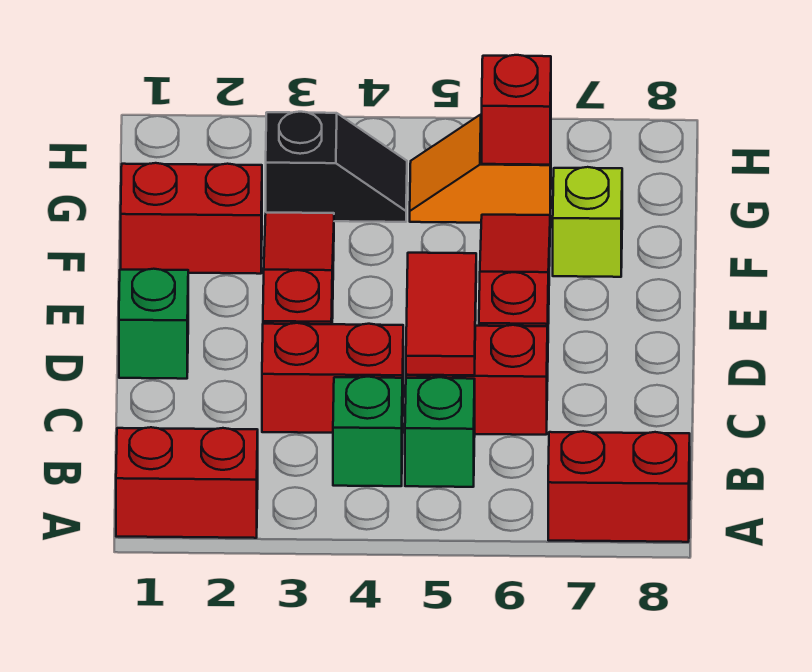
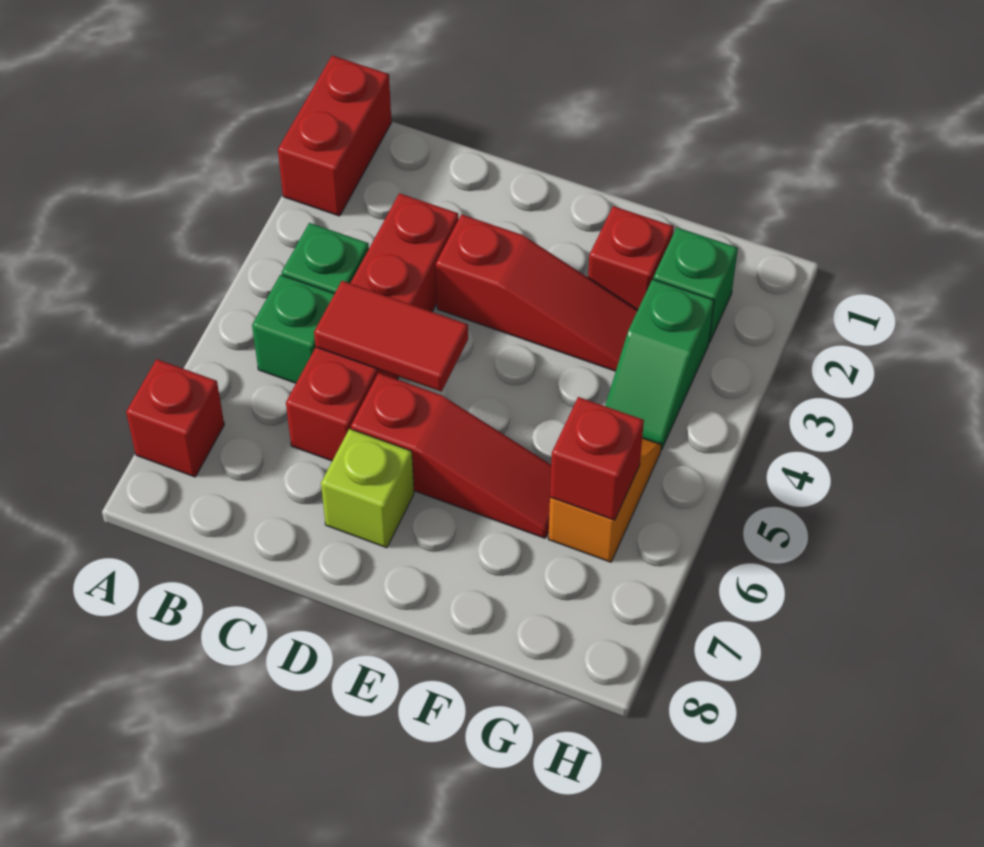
red brick A7:A8 level 1 -> red brick A7 level 1
green brick D1 level 1 -> green brick G2 level 1
red brick F1:F2 level 1 -> red brick F2 level 1
lime brick F7 level 1 -> lime brick D7 level 1
black slope G3:G4 level 1 top 3 -> green slope G3:G4 level 1 top 3

